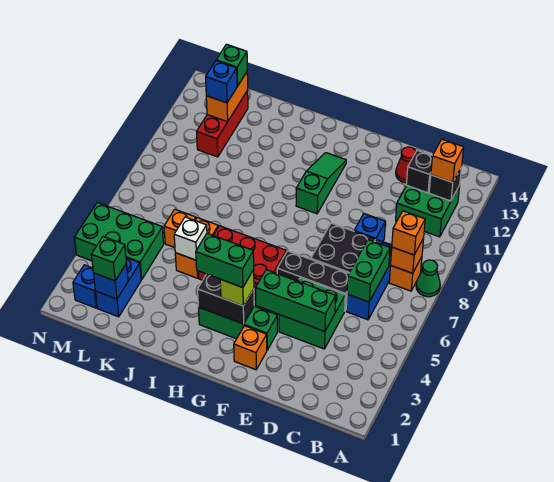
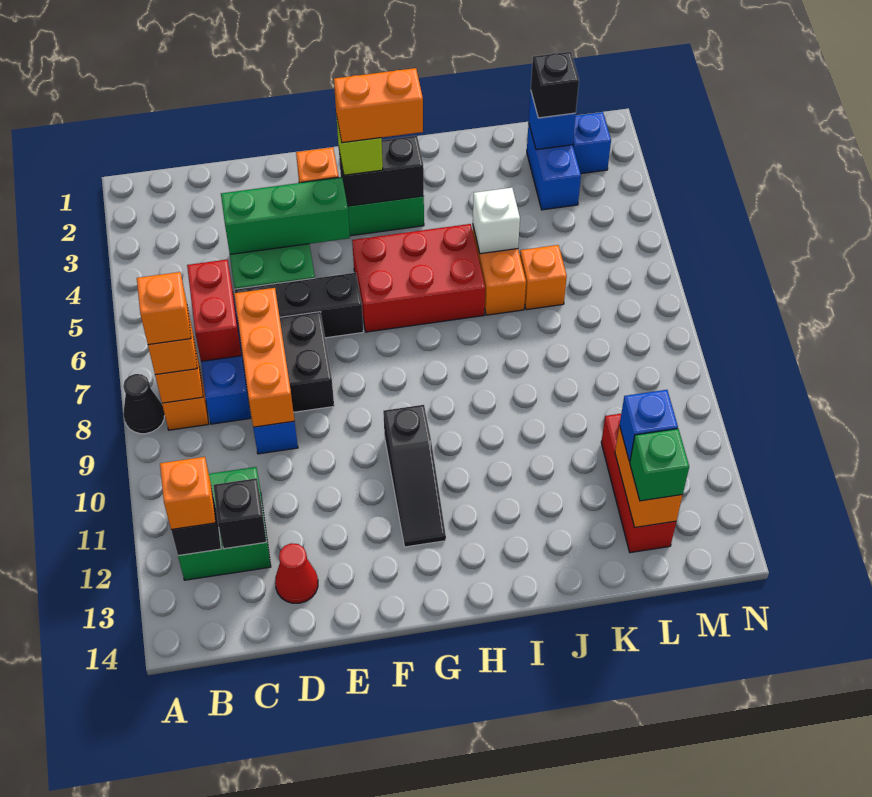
green cone A8 level 1 -> black cone A8 level 1
none -> orange brick B8 level 4
green brick C6:C7 level 2 -> red brick C6:C7 level 2
none -> orange brick D7:D9 level 2
green brick G3:H3 level 4 -> orange brick G3:H3 level 4
green slope G10:G12 level 1 top 10 -> black slope G10:G12 level 1 top 10
green brick L2 level 3 -> black brick L2 level 3
green brick L4:N5 level 1 -> none

